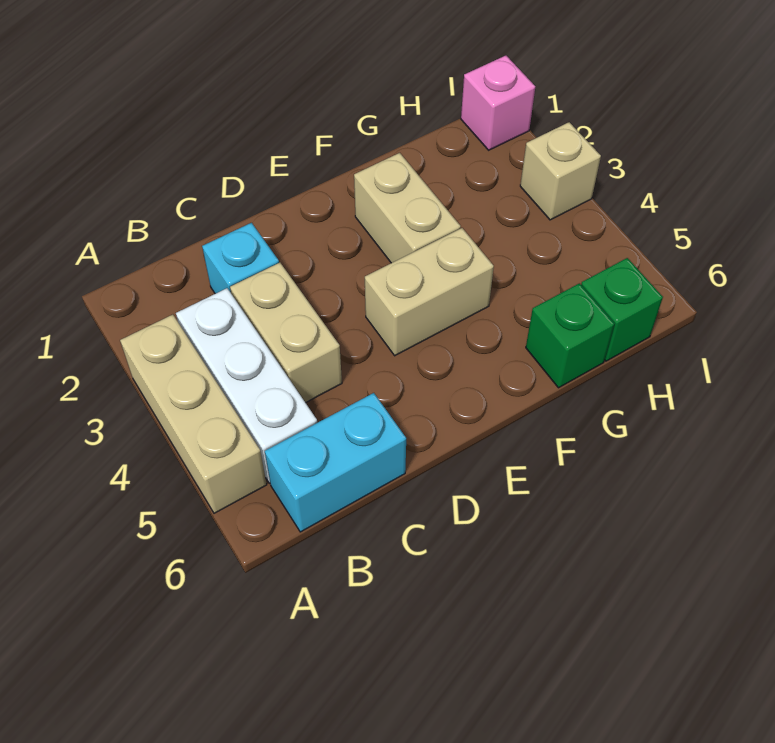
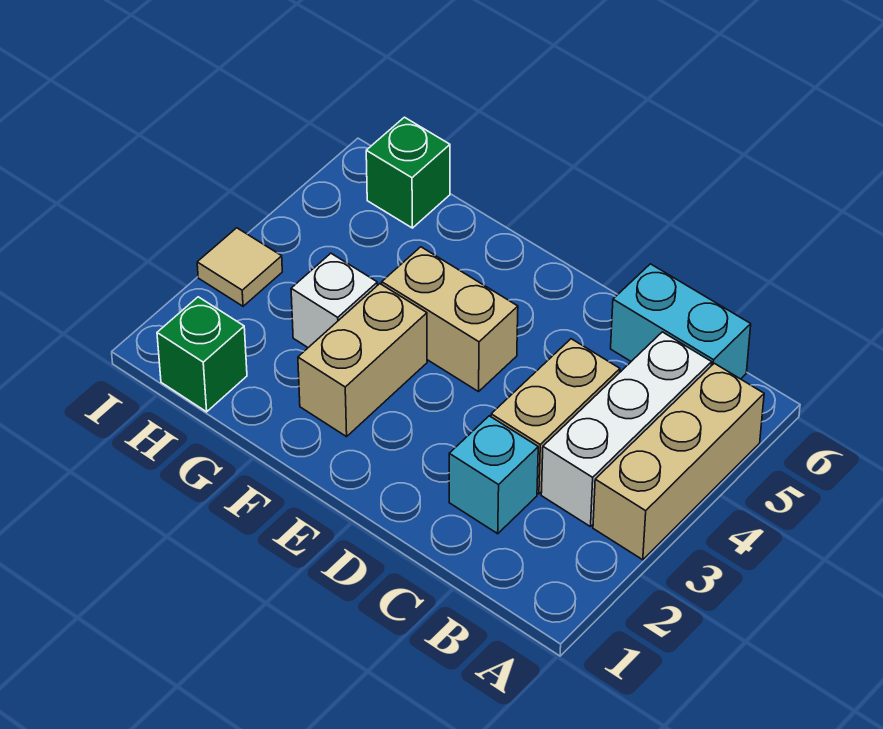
none -> white brick G3 level 1
green brick G6 level 1 -> green brick H1 level 1
pink brick I1 level 1 -> none
tan brick I3 level 1 -> tan tile I3 level 1

